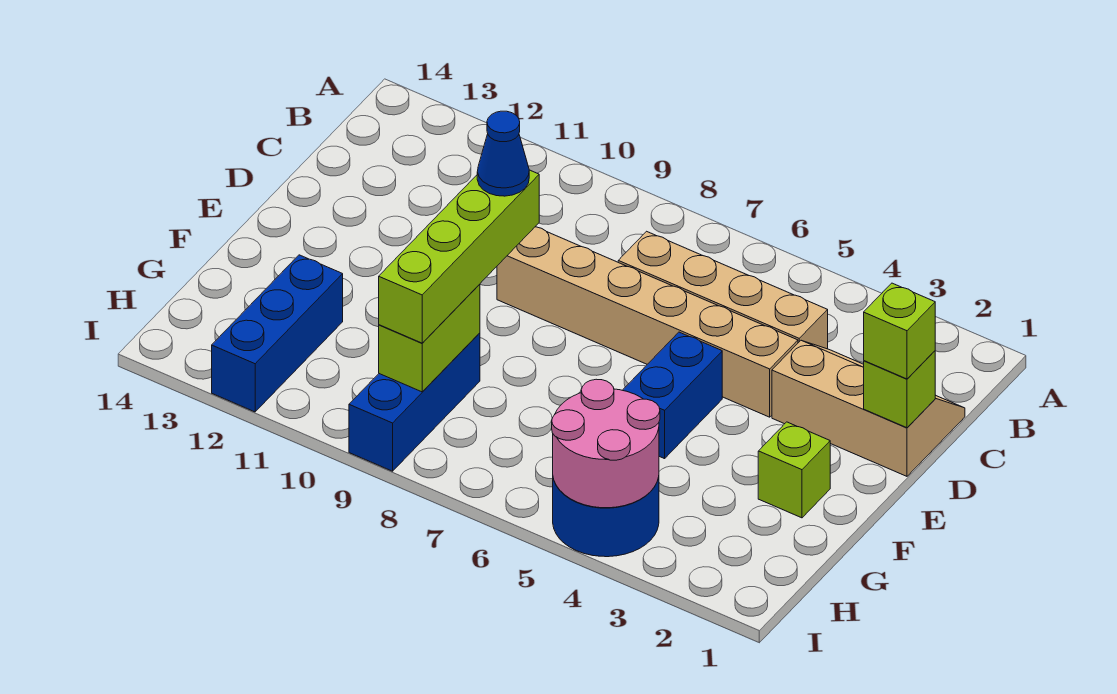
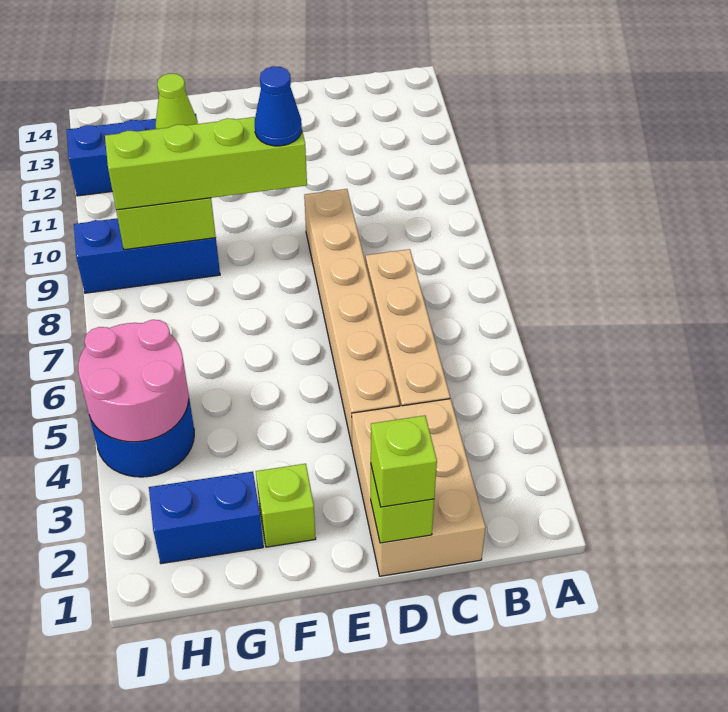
tan slope C1:D3 level 1 top D -> tan brick C1:D3 level 1
blue brick E5:F5 level 1 -> blue brick G2:H2 level 1
none -> lime cone G12 level 2

